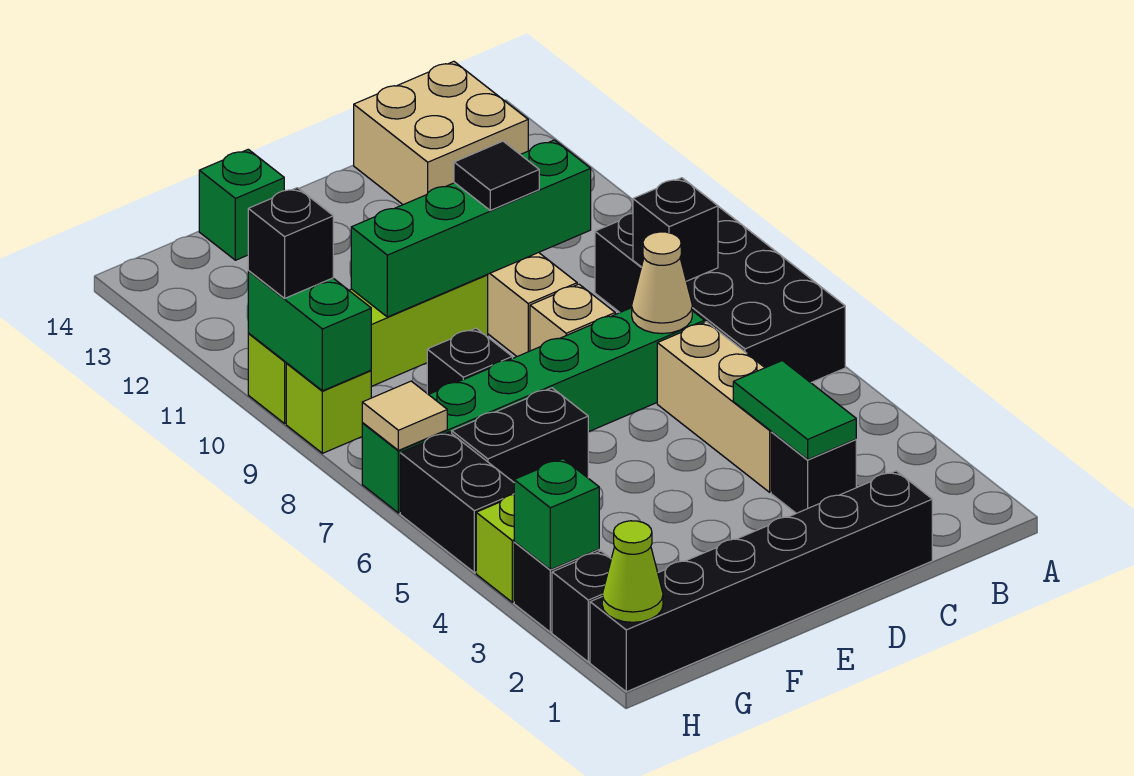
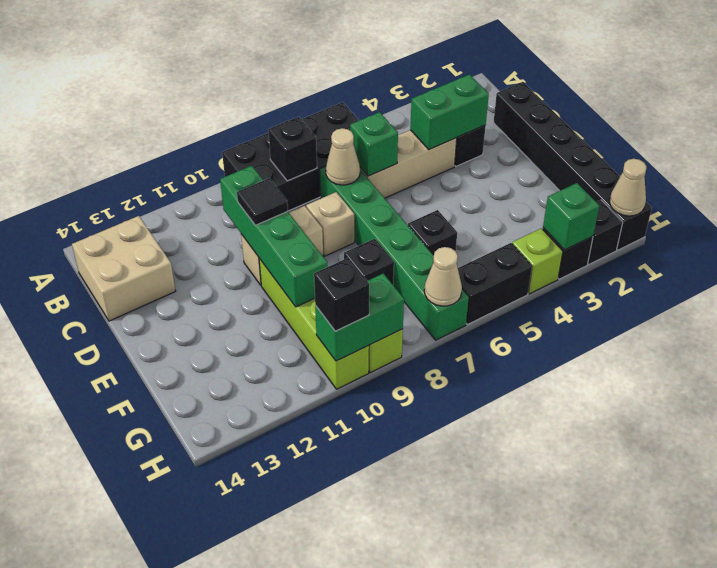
green tile C3:C4 level 2 -> green brick C3:C4 level 2
black brick F6:G6 level 1 -> black brick F6 level 1
green brick F14 level 1 -> green brick C6 level 2
lime cone H1 level 2 -> tan cone H1 level 2
tan tile H7 level 2 -> tan cone H7 level 2

